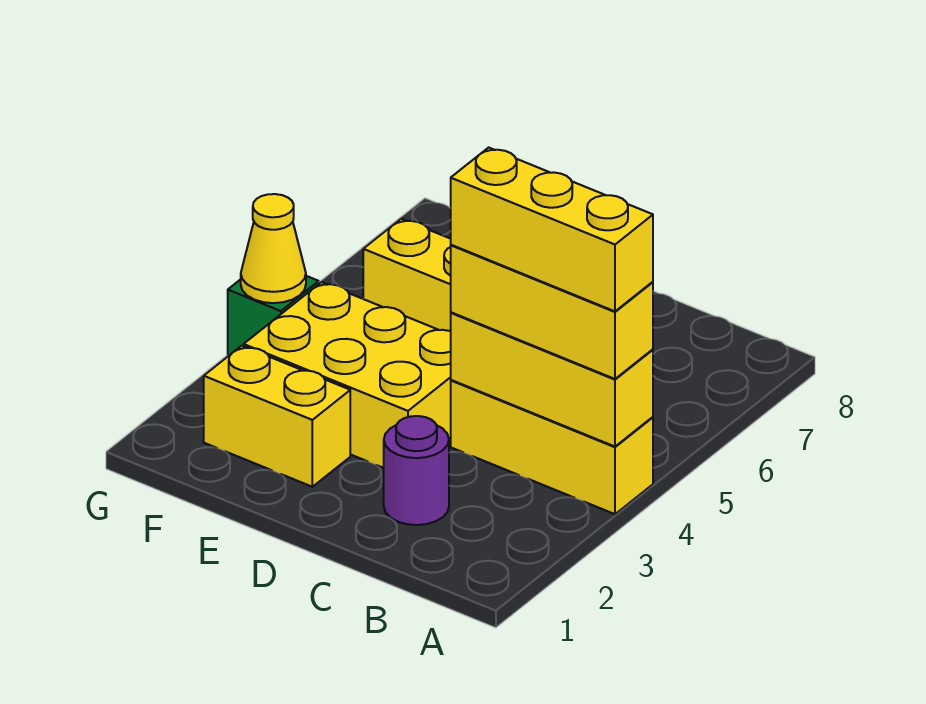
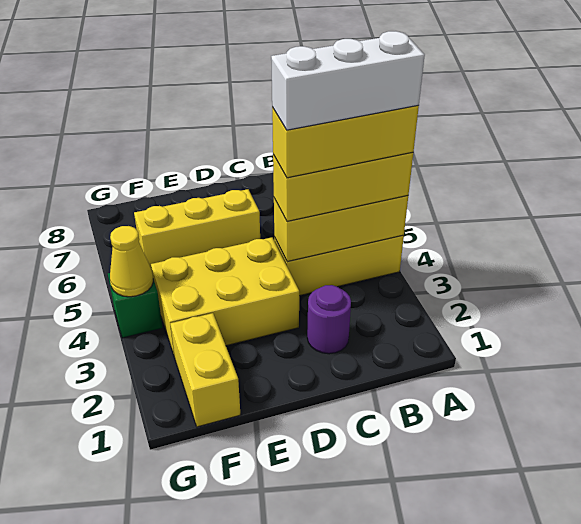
none -> white brick A4:C4 level 5
yellow brick E2:F2 level 1 -> yellow brick F1:F2 level 1

